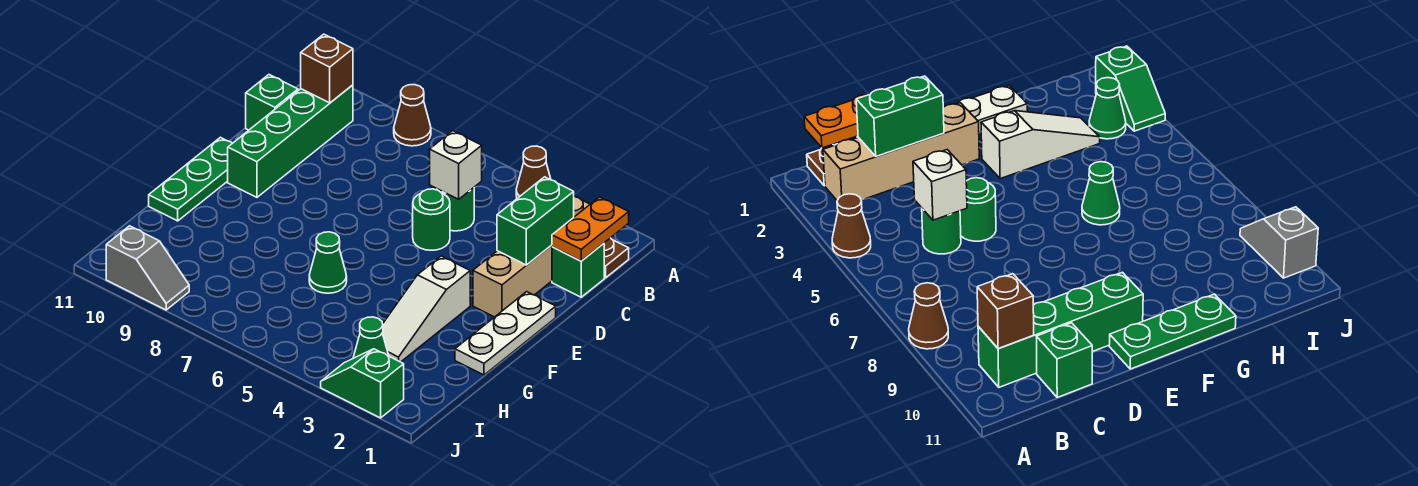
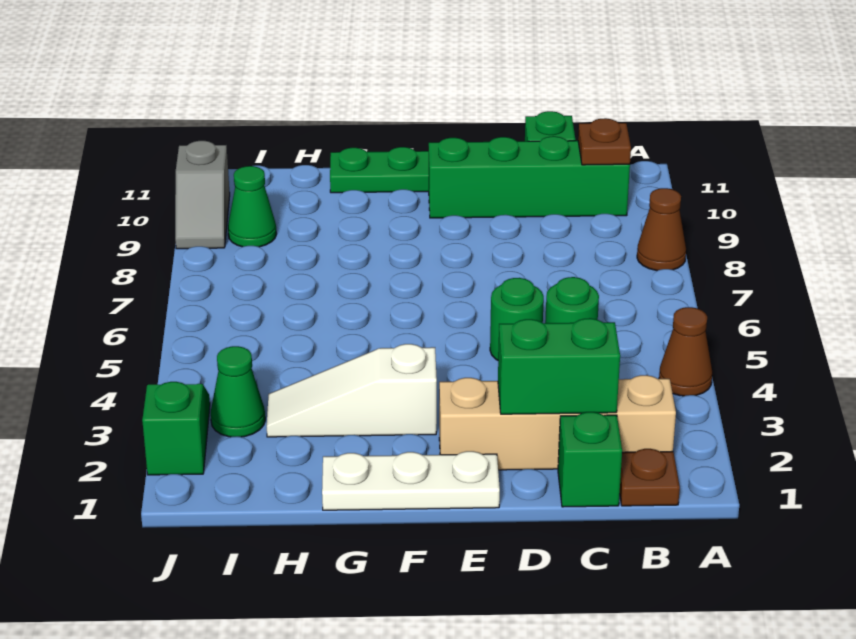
orange plate B1:C1 level 2 -> none
brown brick B10 level 2 -> brown plate B10 level 2
white brick C5 level 2 -> none
green cone G6 level 1 -> green cone I9 level 1

